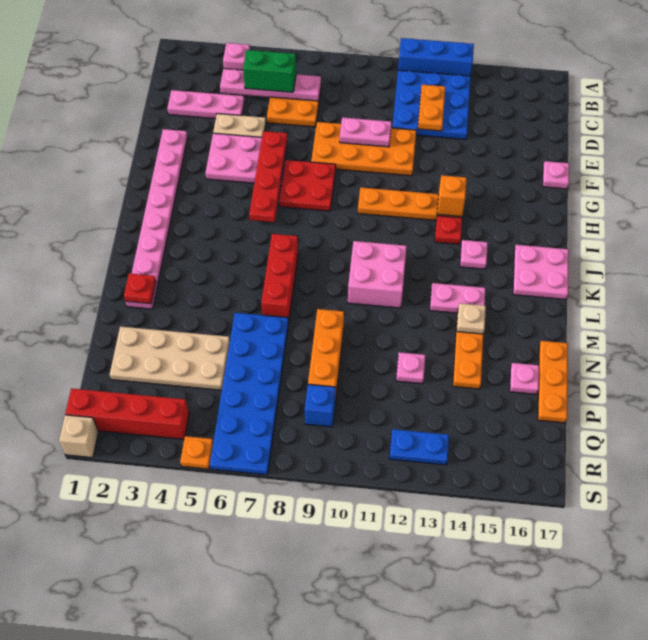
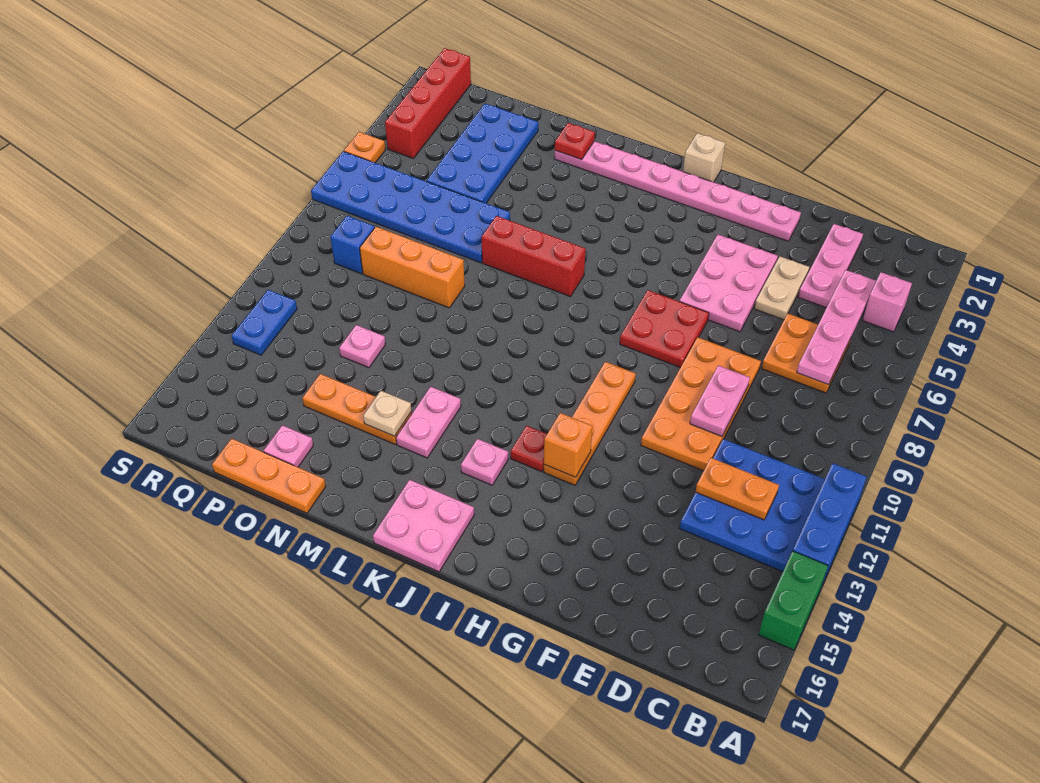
green brick C5:C6 level 3 -> green brick A14:A15 level 1
red plate F6:I6 level 2 -> none
pink plate F17 level 1 -> none
pink brick K10:L11 level 1 -> none
tan plate O2:P5 level 1 -> blue plate O2:P5 level 1
tan brick S1 level 1 -> tan brick I1 level 1

